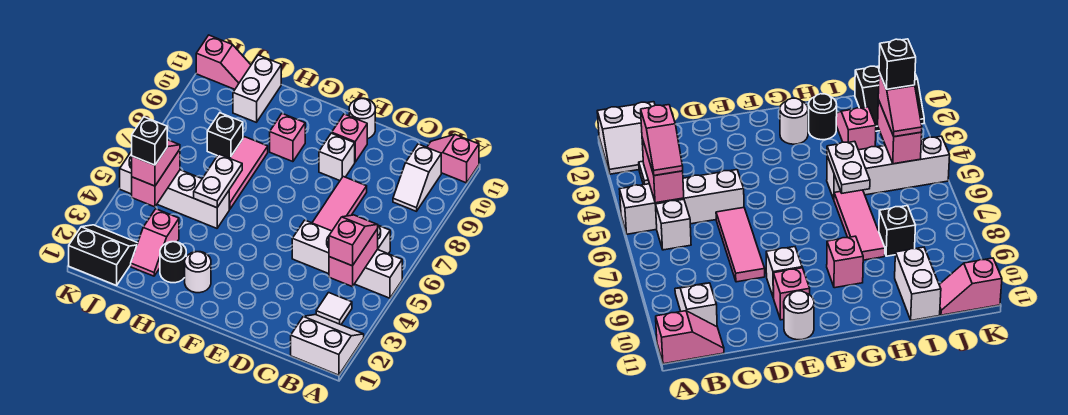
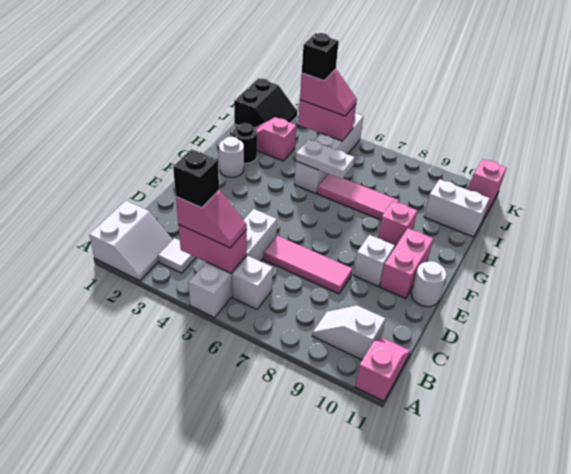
pink brick E10 level 1 -> pink brick E10:F10 level 1
black brick I8 level 1 -> black brick B4 level 4

